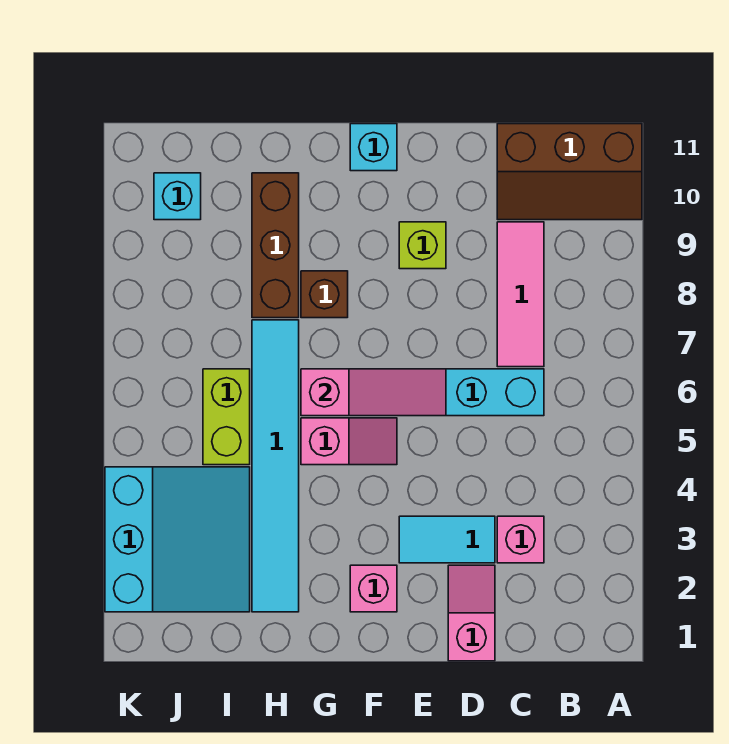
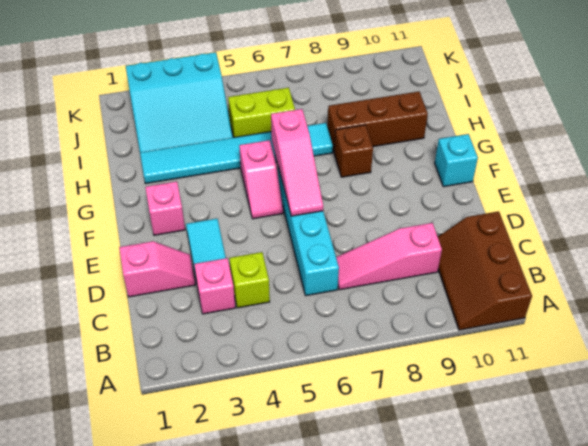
pink tile C7:C9 level 1 -> pink slope C7:C9 level 1 top 9
lime brick E9 level 1 -> lime brick C4 level 1
cyan brick J10 level 1 -> none

